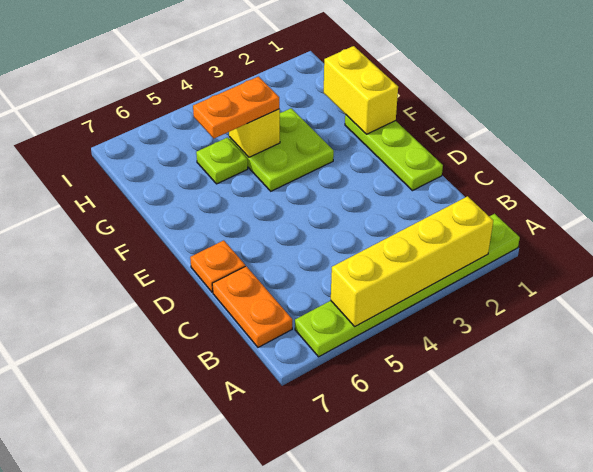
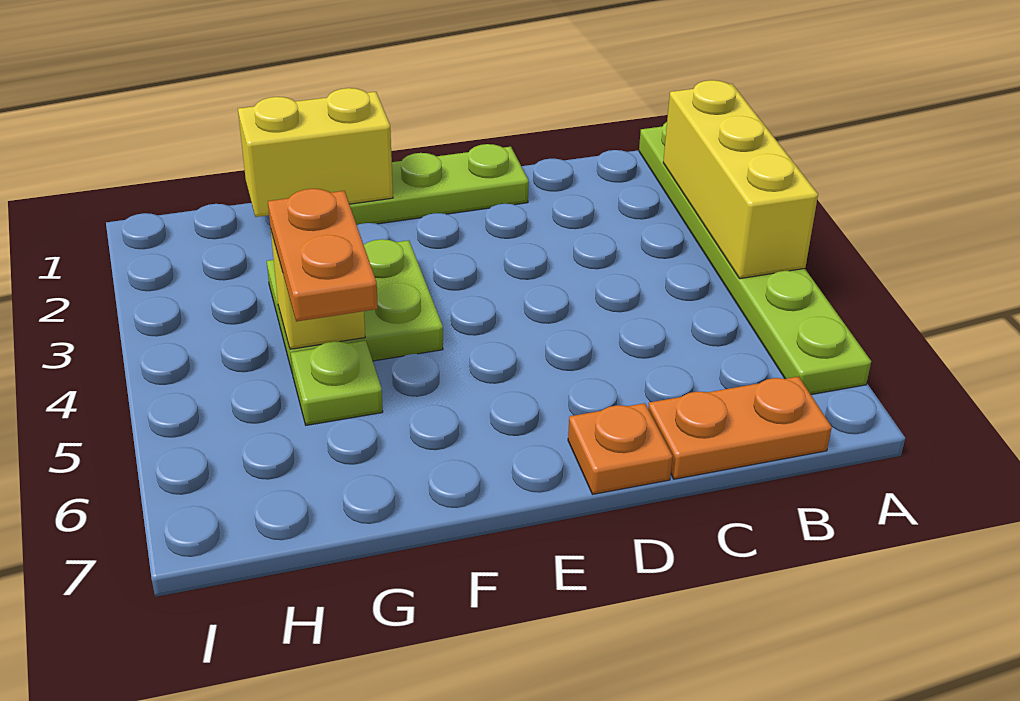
yellow brick A2:A5 level 2 -> yellow brick A2:A4 level 2

